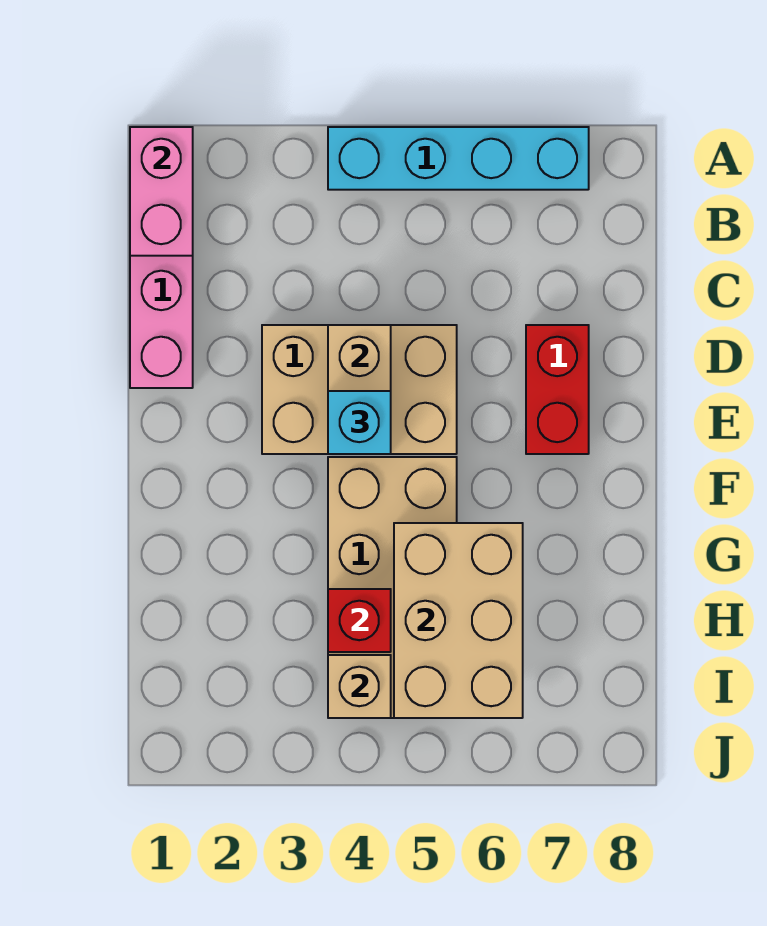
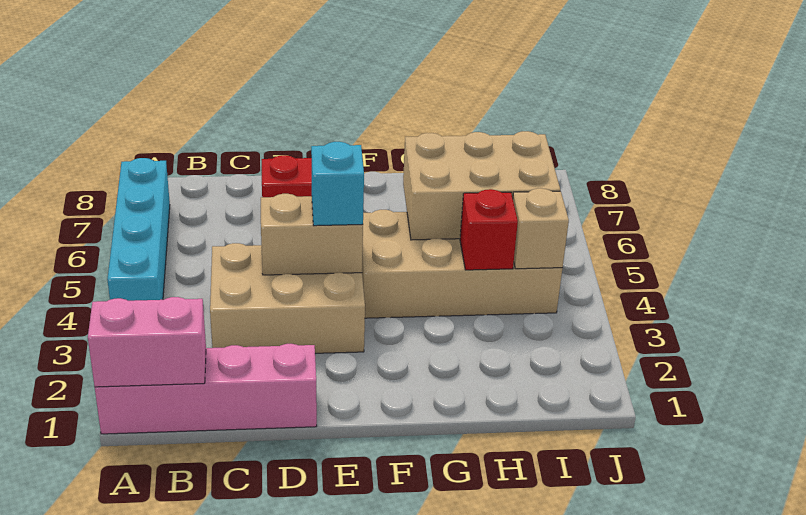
tan brick D3:E5 level 1 -> tan brick C3:E4 level 1

